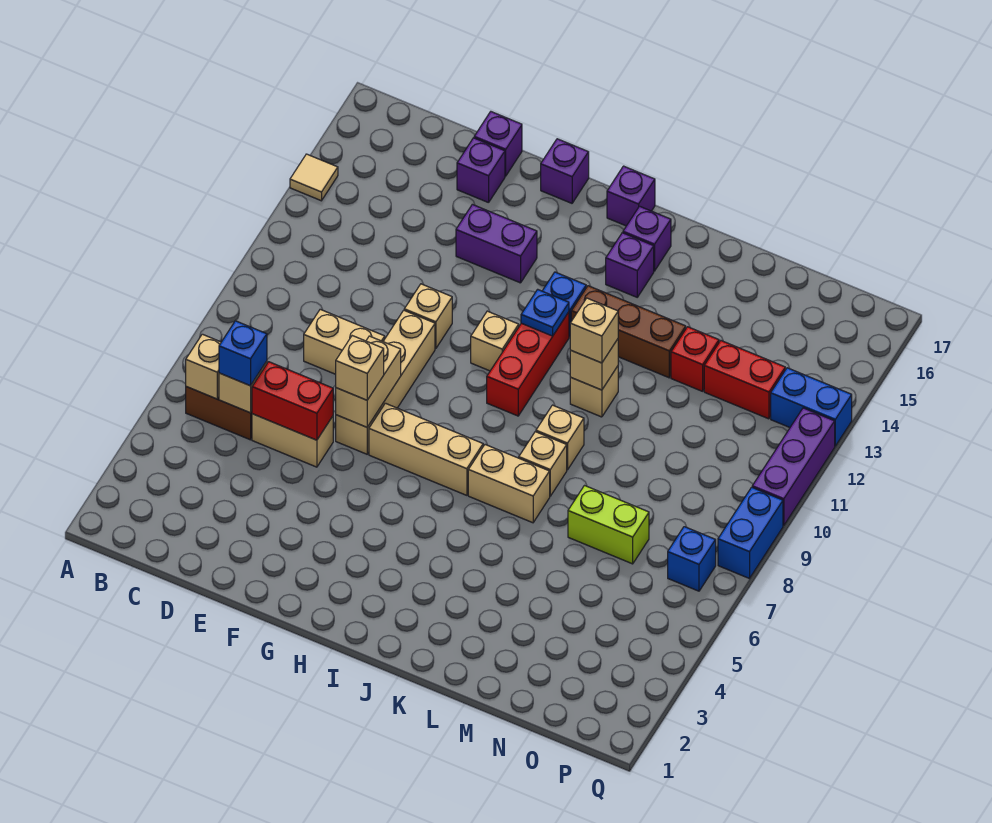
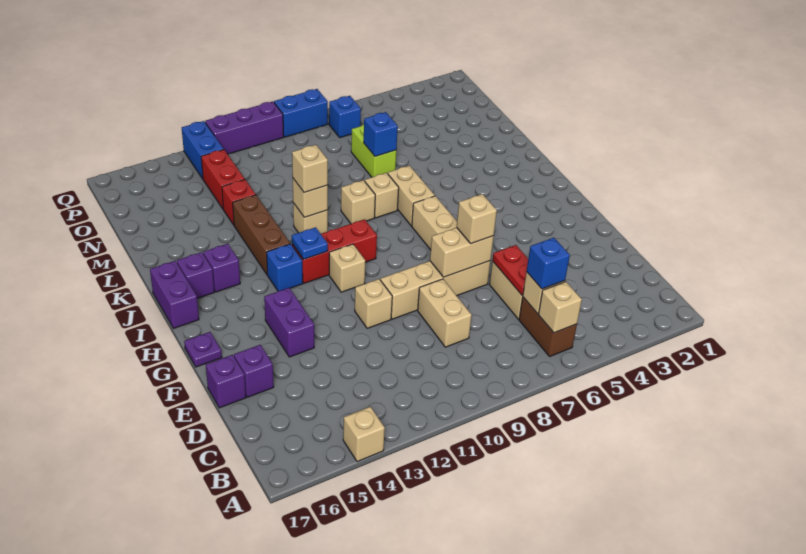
tan tile A14 level 1 -> tan brick A14 level 1
red brick D6:E6 level 2 -> red plate D6:E6 level 2
purple brick G17 level 1 -> purple plate G17 level 1
purple brick I17 level 1 -> purple brick I17:J17 level 1
none -> blue brick M7 level 2

